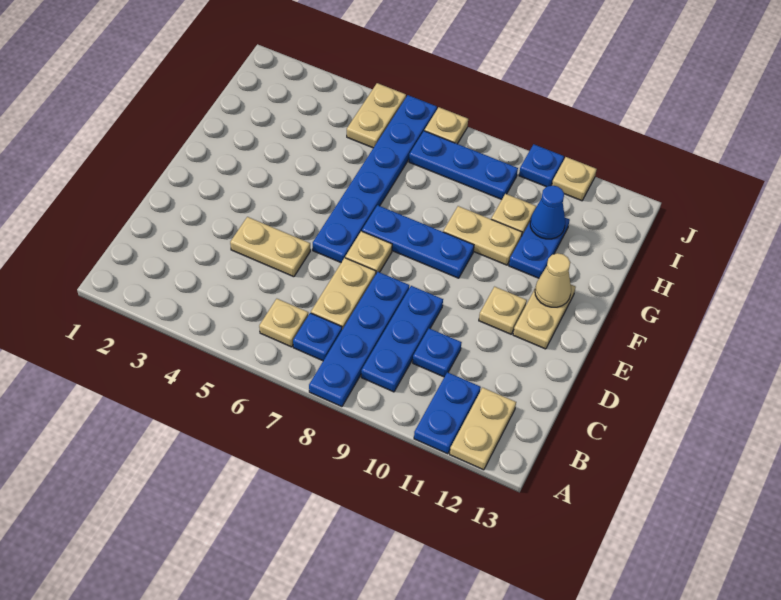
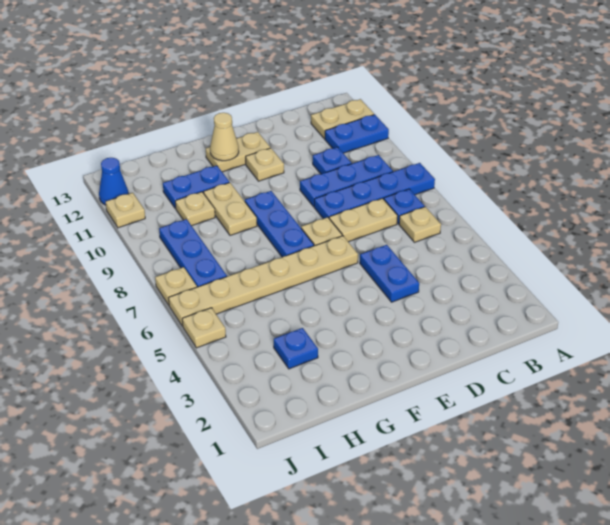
tan plate D4:D5 level 1 -> blue plate D4:D5 level 1
blue plate E6:J6 level 1 -> tan plate E6:J6 level 1
blue cone H11 level 2 -> blue cone J12 level 1
tan plate I5:J5 level 1 -> tan plate J5 level 1
blue plate J10 level 1 -> blue plate H3 level 1

